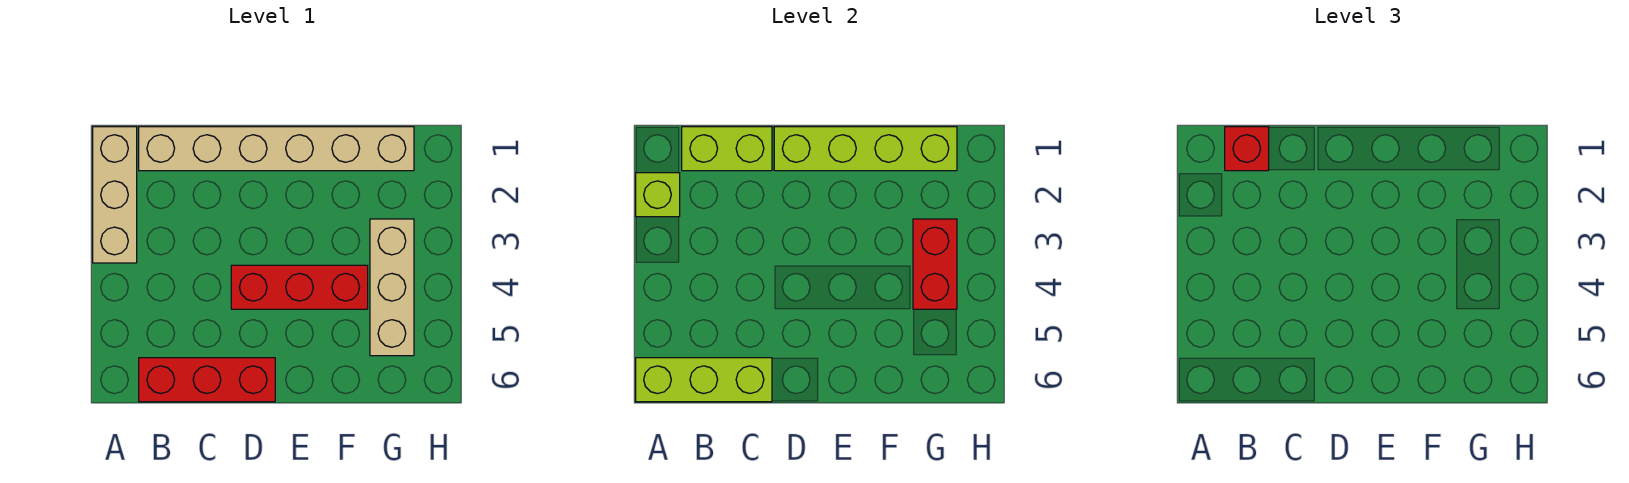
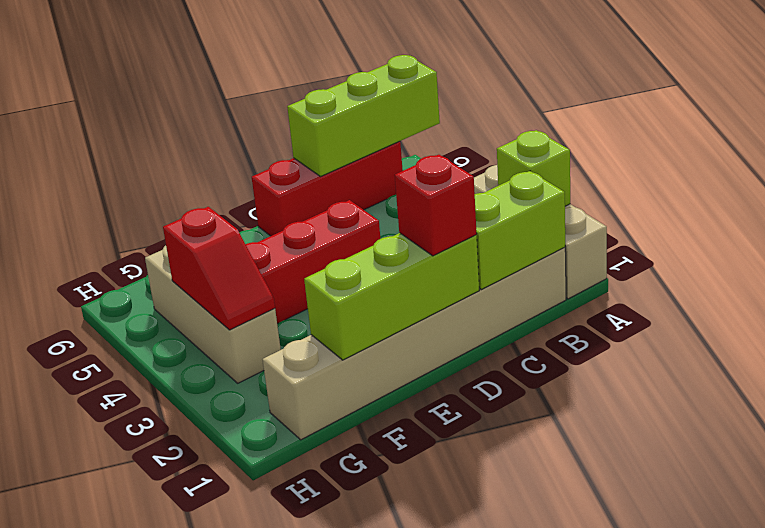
red brick B1 level 3 -> red brick D1 level 3
lime brick D1:G1 level 2 -> lime brick D1:F1 level 2
red brick G3:G4 level 2 -> red slope G3:G4 level 2 top 4

